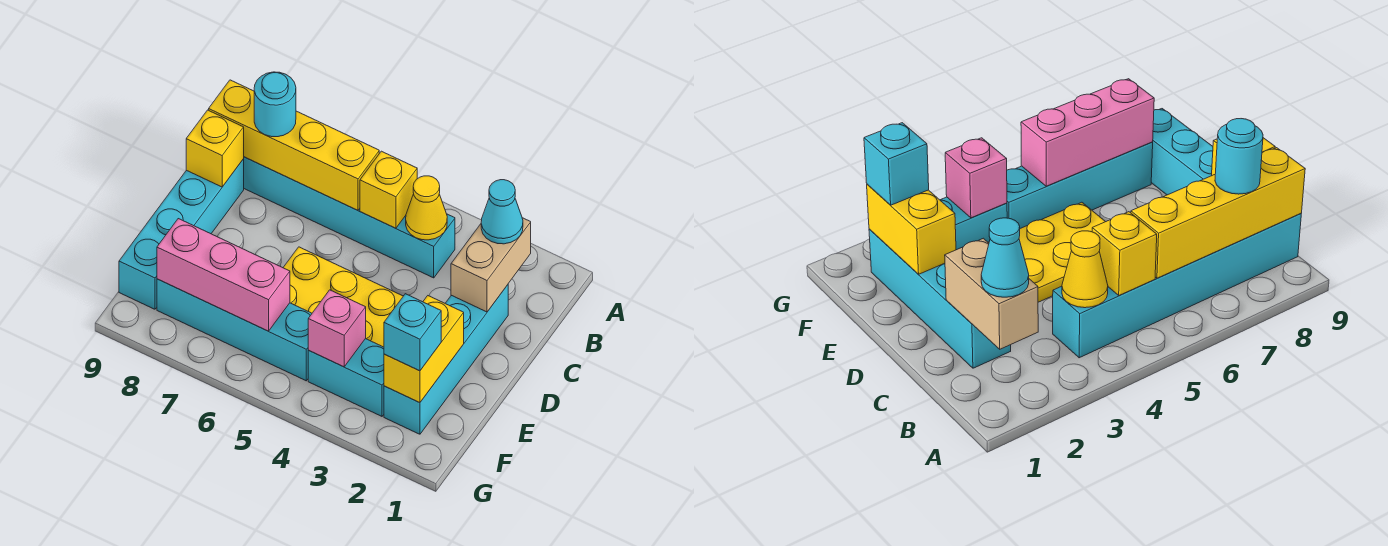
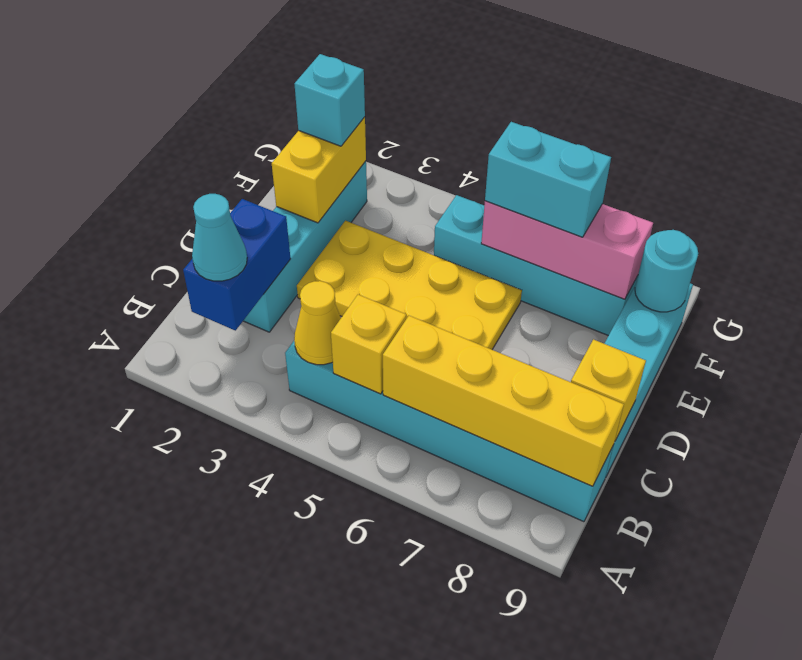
tan brick B2:C2 level 2 -> blue brick B2:C2 level 2
cyan round brick B8 level 3 -> cyan round brick F9 level 2
cyan brick F3:F4 level 1 -> cyan brick F6:F7 level 3
pink brick F4 level 2 -> none

